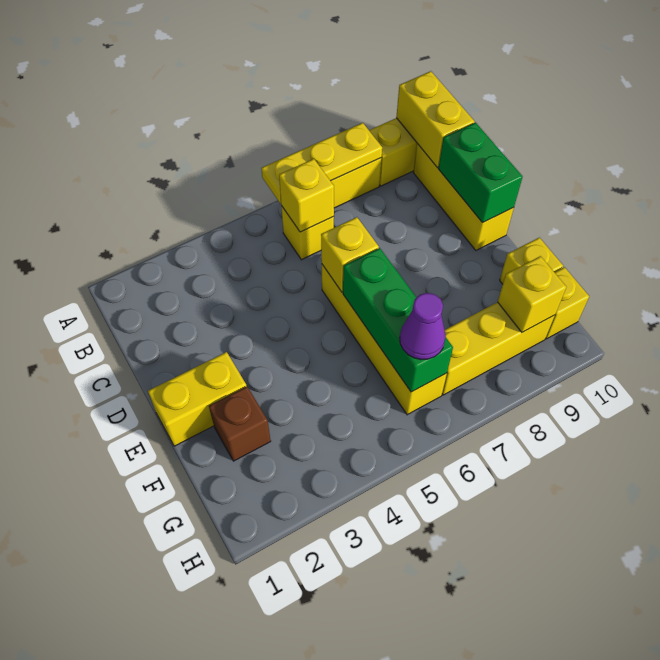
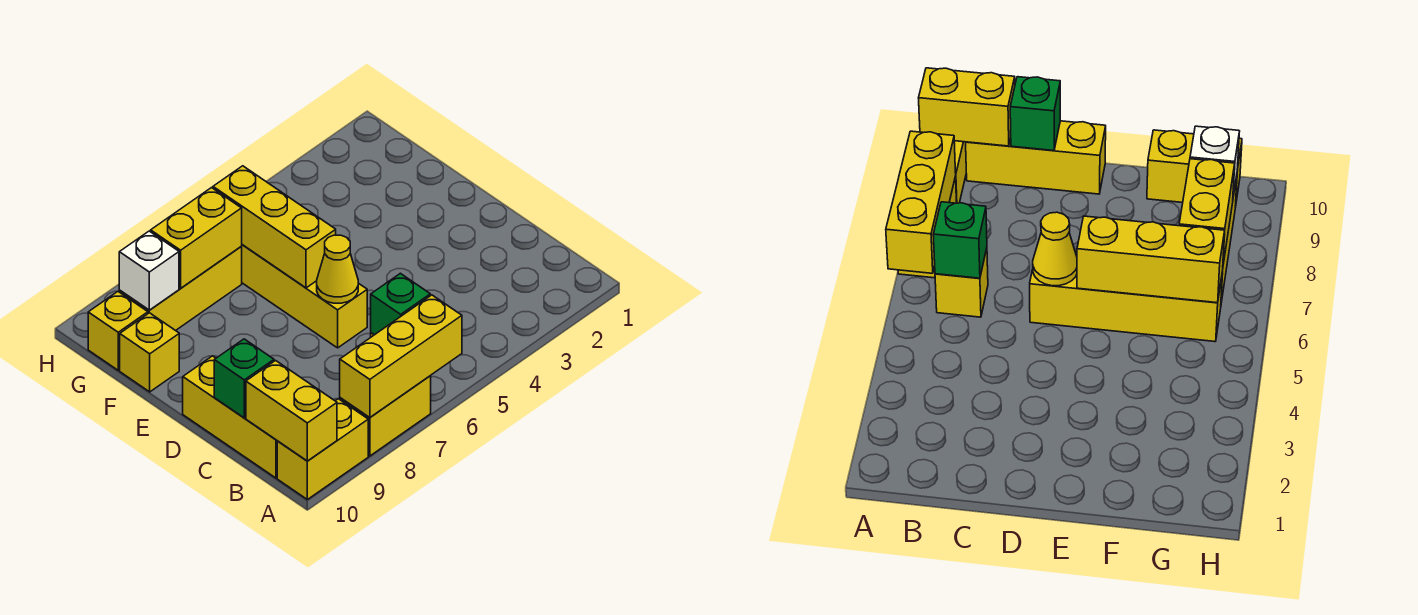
yellow plate A6:A8 level 2 -> yellow brick A6:A8 level 2
yellow brick B6 level 2 -> green brick B6 level 2
green brick C10:D10 level 2 -> green brick C10 level 2
yellow brick D6 level 2 -> yellow cone D6 level 2
yellow brick E1:E2 level 1 -> yellow brick G7:G8 level 2
green brick E6:G6 level 2 -> yellow brick E6:G6 level 2
brown brick F2 level 1 -> none
purple cone G6 level 3 -> none
yellow brick G9 level 2 -> white brick G9 level 2

